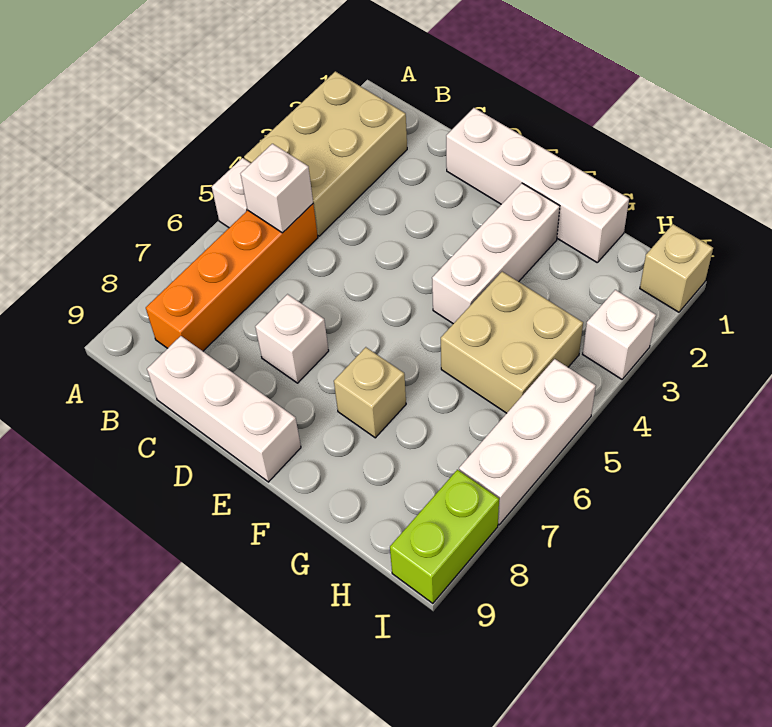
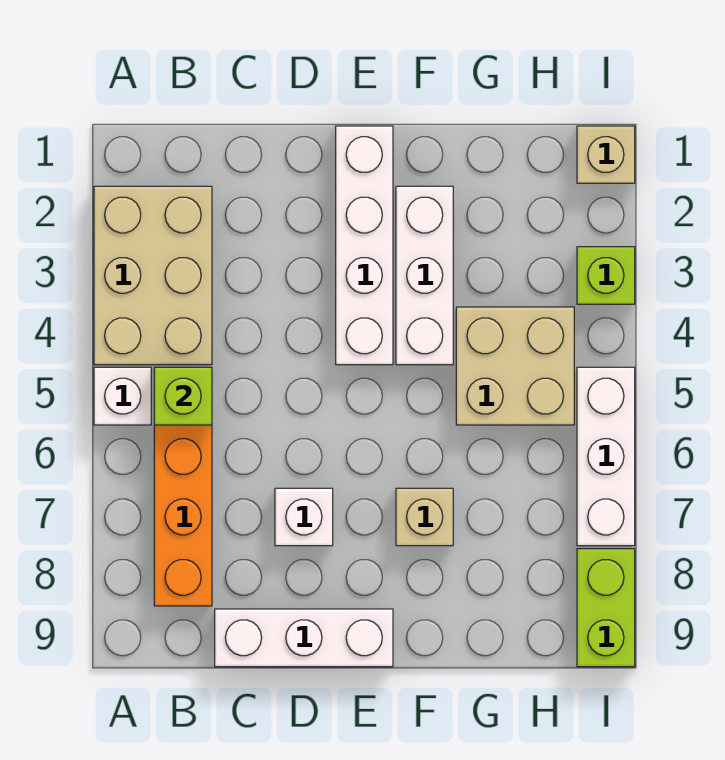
white brick B5 level 2 -> lime brick B5 level 2
white brick D1:G1 level 1 -> white brick E1:E4 level 1
white brick I3 level 1 -> lime brick I3 level 1

